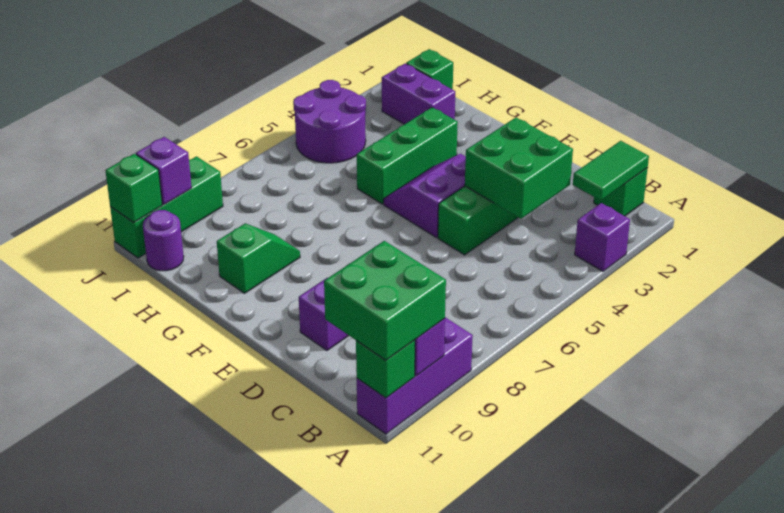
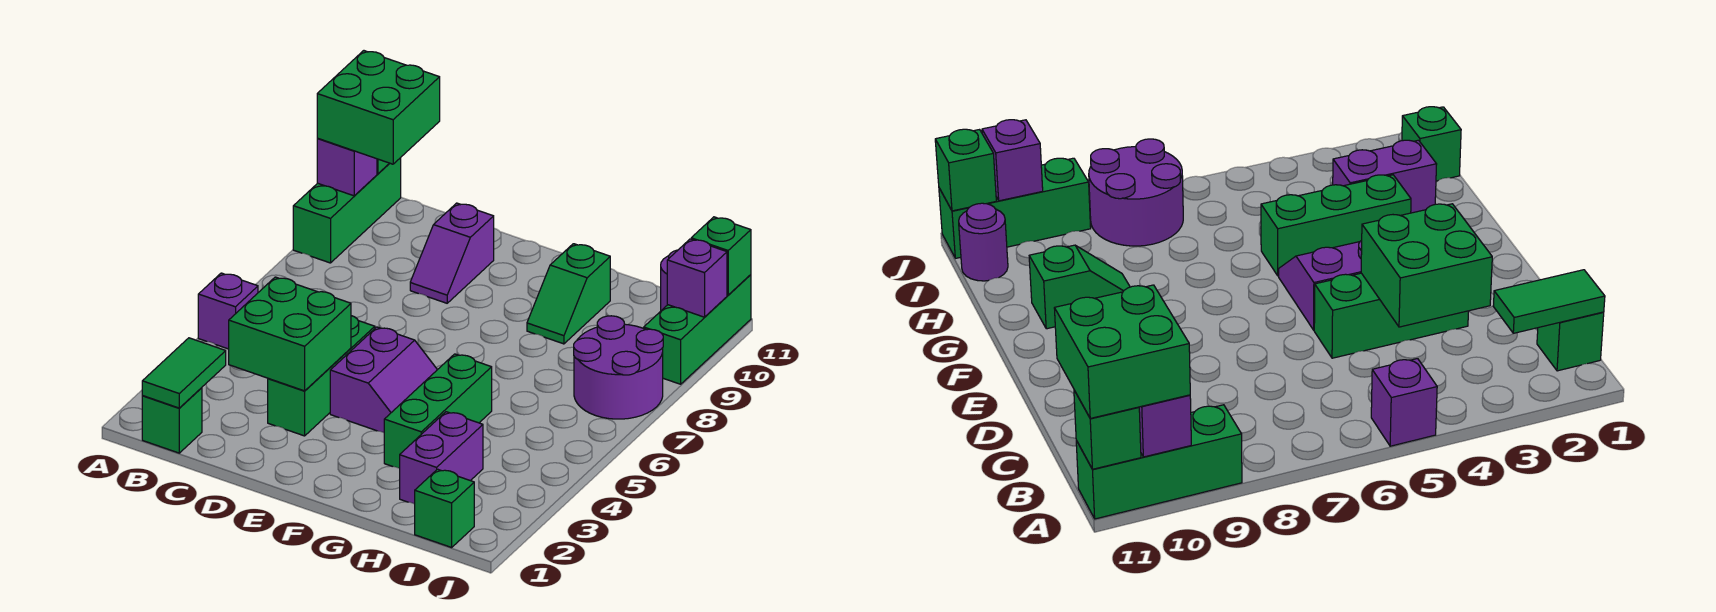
purple brick A3 level 1 -> purple brick A5 level 1
purple brick A9:A11 level 1 -> green brick A9:A11 level 1
purple brick H2:I2 level 1 -> purple brick H2:H3 level 1
purple round brick I4:J5 level 1 -> purple round brick I7:J8 level 1

